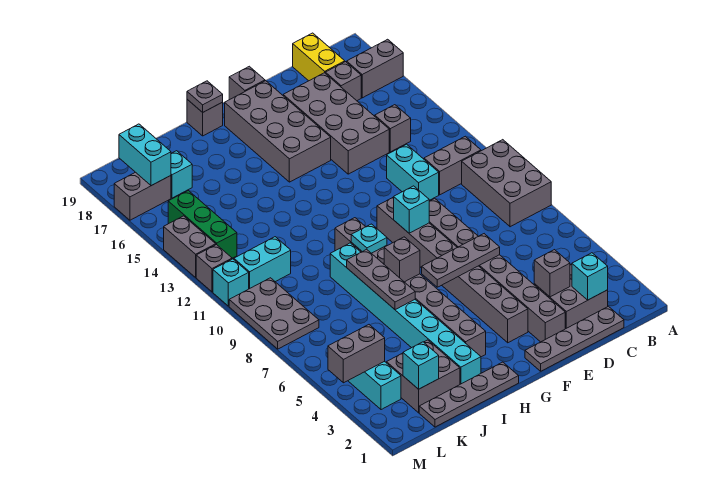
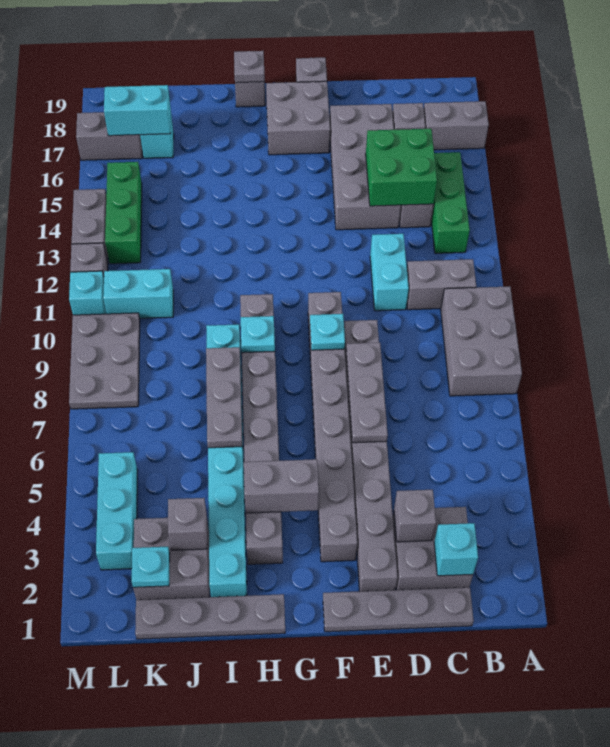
none -> green brick B13:B15 level 1
none -> green brick C14:D15 level 2
yellow brick C18:C19 level 1 -> none
grey plate E6:G6 level 2 -> grey plate E6:E8 level 2
cyan brick F9 level 2 -> cyan plate F9 level 2
grey brick F15:G18 level 1 -> grey brick F17:G18 level 1
grey brick H7 level 2 -> grey brick J3 level 2
cyan brick K2 level 2 -> cyan plate K2 level 2
grey brick L4:M4 level 2 -> grey brick G4:H4 level 2
cyan brick L17:L18 level 2 -> cyan brick K17:L17 level 2

